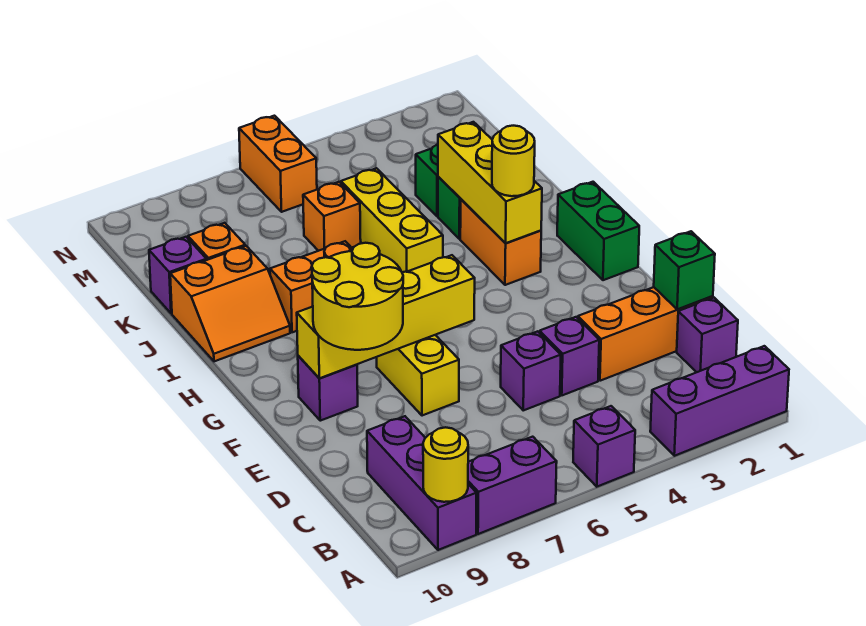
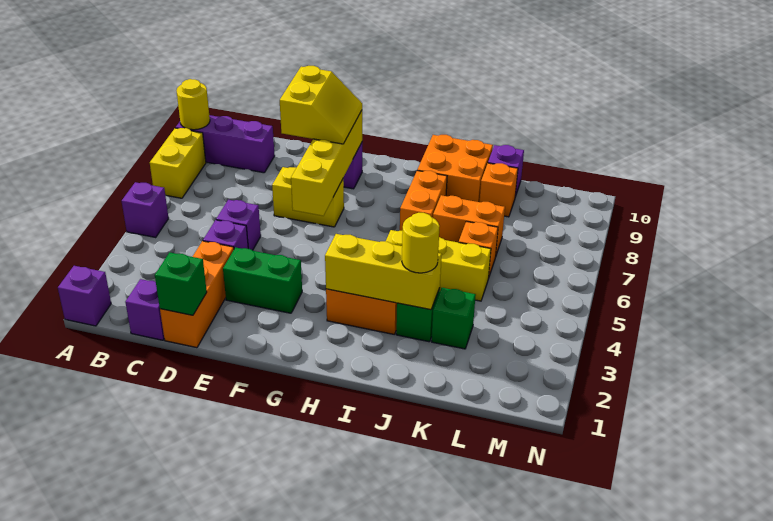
purple brick A1:A3 level 1 -> purple brick A1 level 1
purple brick A7:A8 level 1 -> yellow brick A7:A8 level 1
yellow round brick E8:F9 level 3 -> yellow slope E8:F9 level 3 top E
green brick G1:H1 level 1 -> green brick E3:F3 level 1
yellow round brick H3 level 3 -> yellow round brick J3 level 3
orange slope I9:J10 level 1 top J -> orange brick I9:J10 level 1
orange brick M6:N6 level 1 -> orange brick J7:K7 level 1

